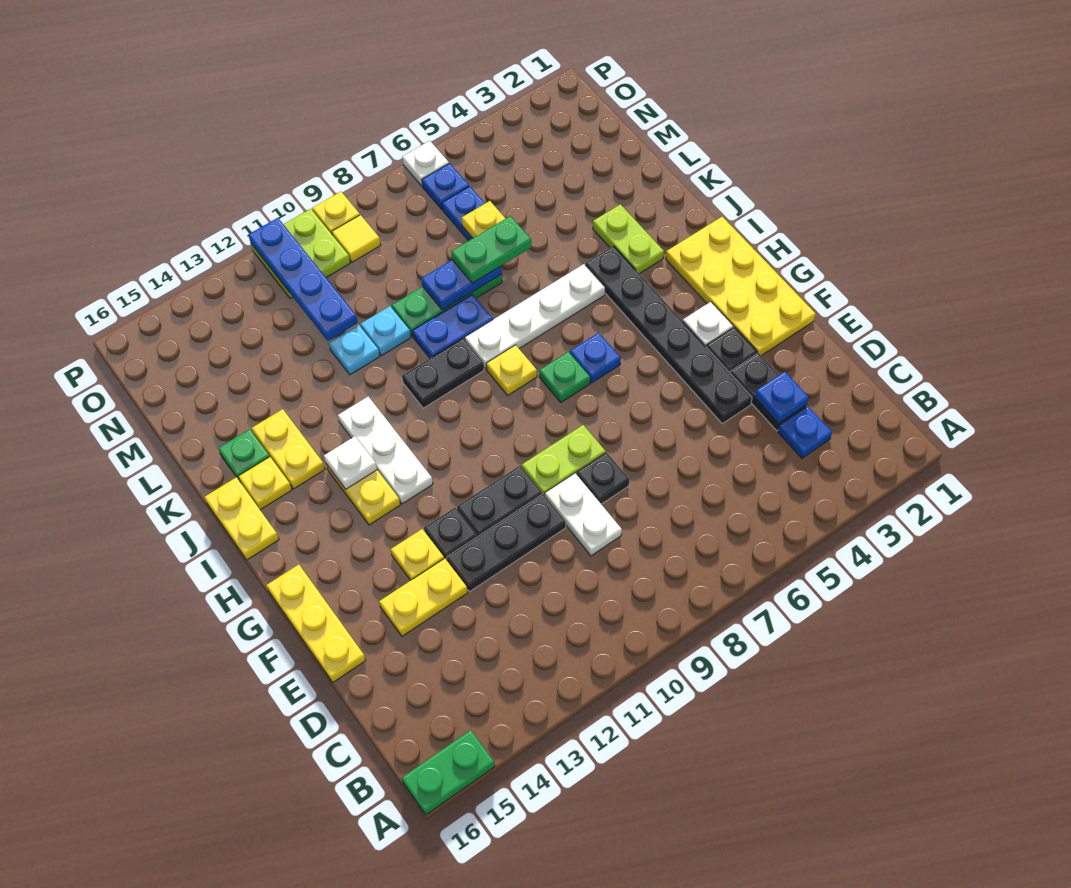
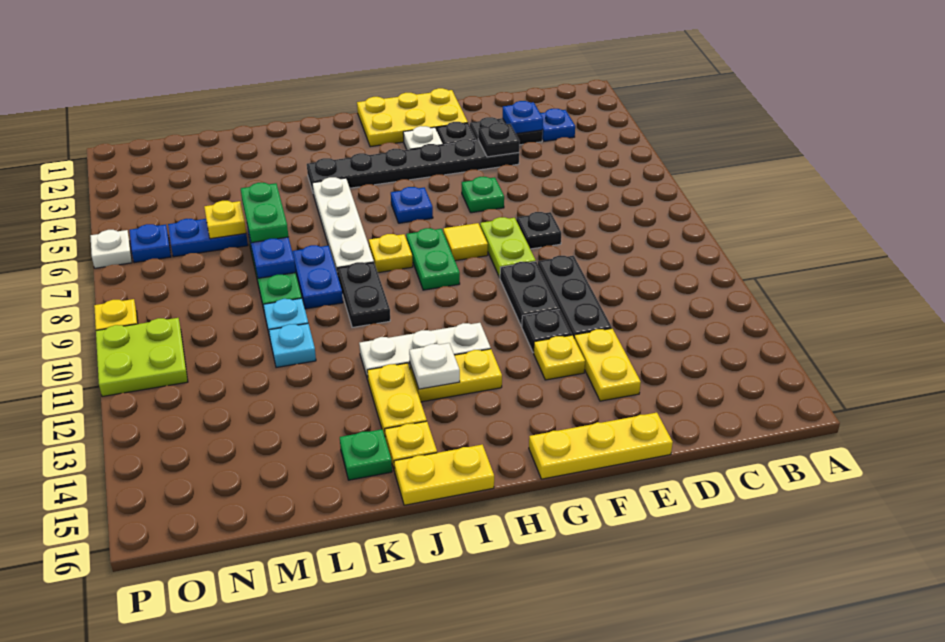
green plate A15:A16 level 1 -> green plate H8:H9 level 1
white plate D9:E9 level 1 -> none
none -> black plate E4 level 2
yellow plate F1:I2 level 1 -> yellow plate F1:H2 level 1
green plate H7 level 1 -> green plate F6 level 1
lime plate J3:K3 level 1 -> none
yellow plate J14:K14 level 1 -> yellow plate J13:J14 level 1
blue plate M11:P11 level 2 -> none
yellow tile O9 level 1 -> yellow tile G8 level 1

